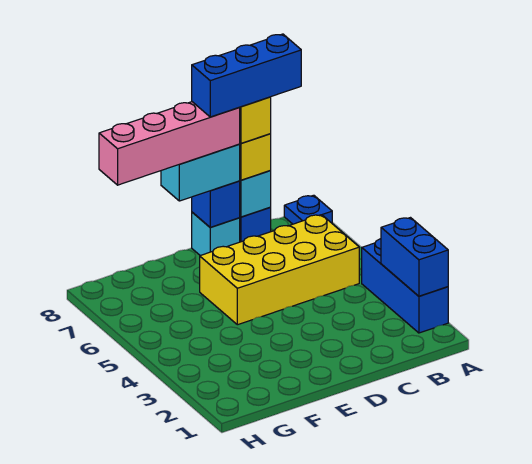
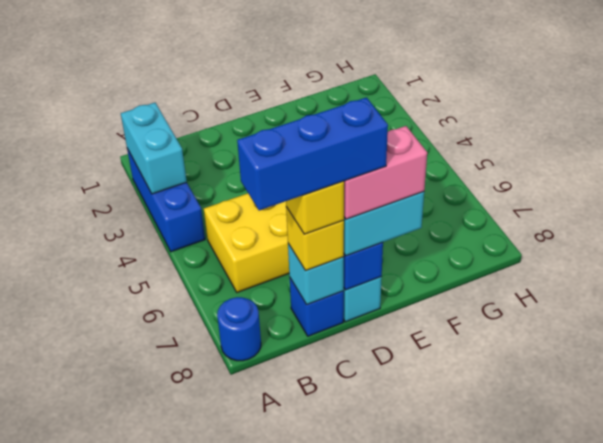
blue brick A2:A3 level 2 -> cyan brick A2:A3 level 2
blue plate A8 level 1 -> blue round brick A8 level 1
pink brick D8:G8 level 4 -> pink brick D8:E8 level 4

